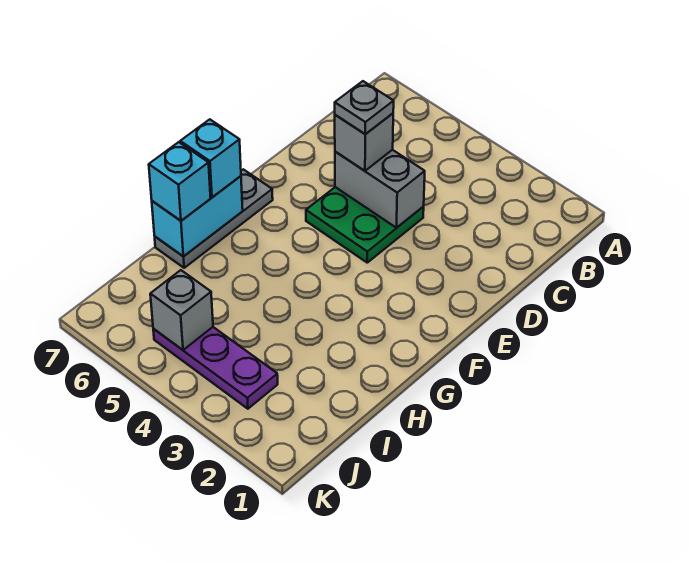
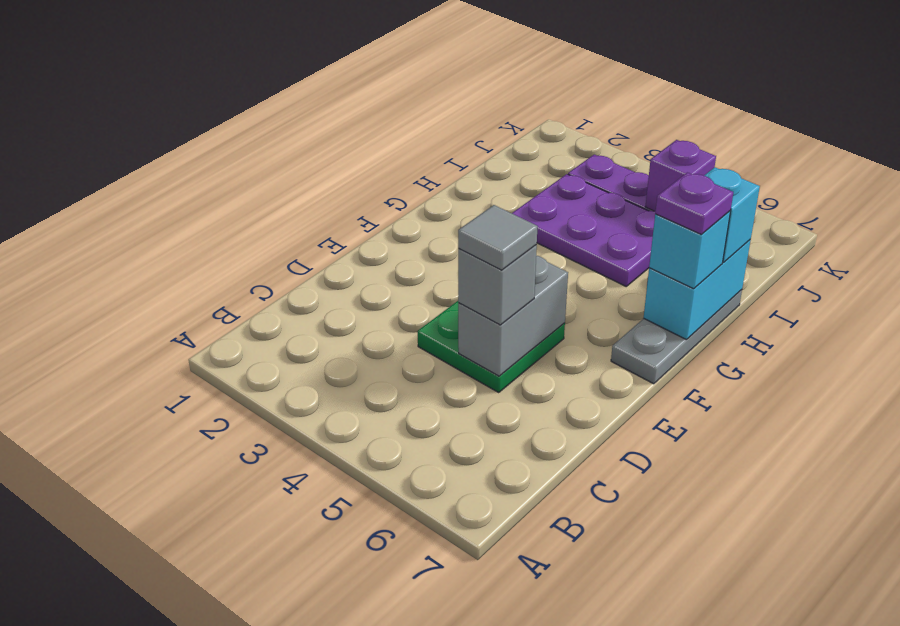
grey brick D4:D5 level 2 -> grey brick D5:E5 level 2
grey plate D5 level 4 -> grey tile D5 level 4
none -> purple plate G7 level 4
none -> purple plate H3:I5 level 1
grey brick J5 level 2 -> purple brick J5 level 2

